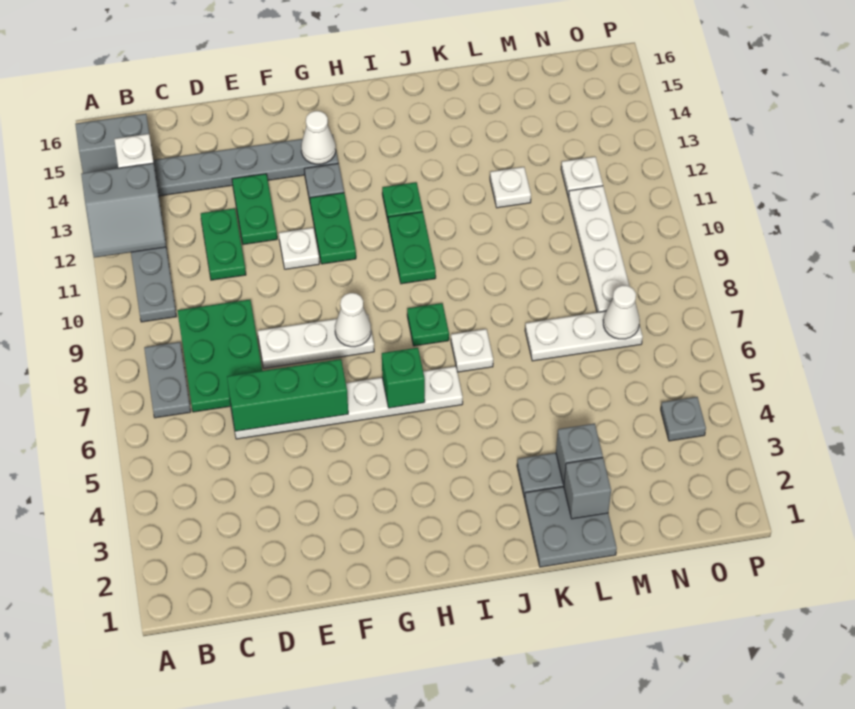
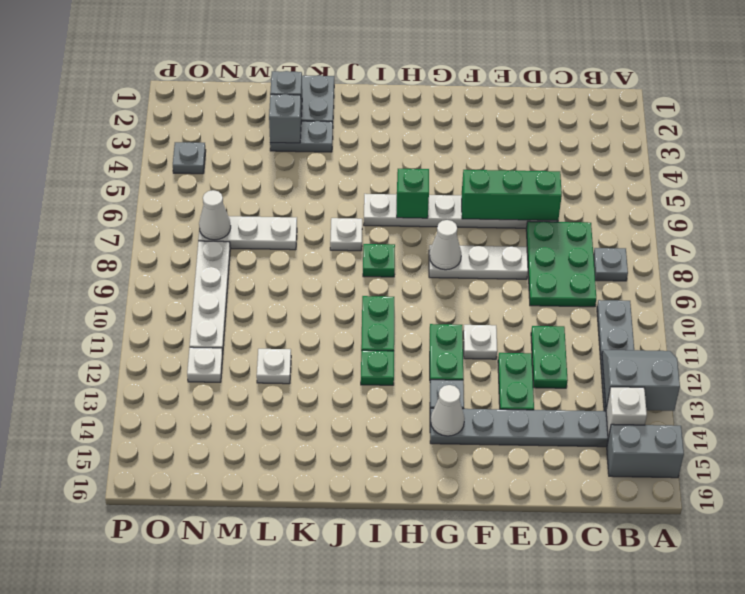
grey plate B7:B8 level 1 -> grey plate B8 level 1

